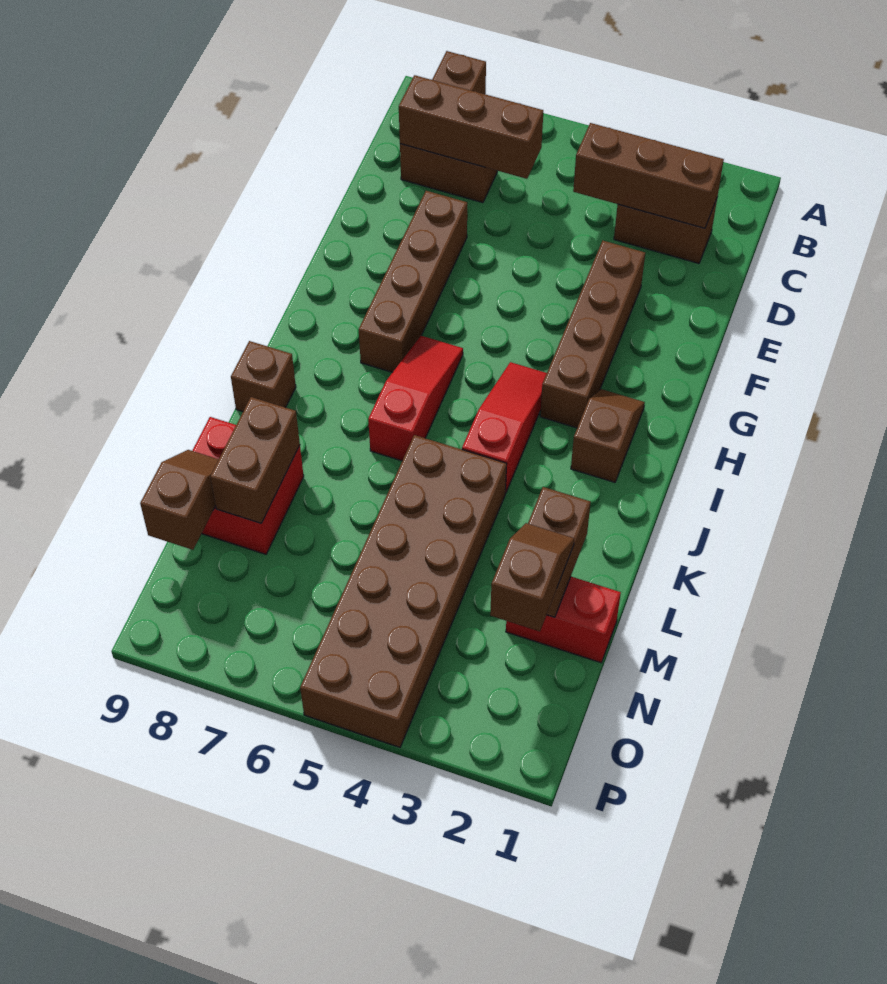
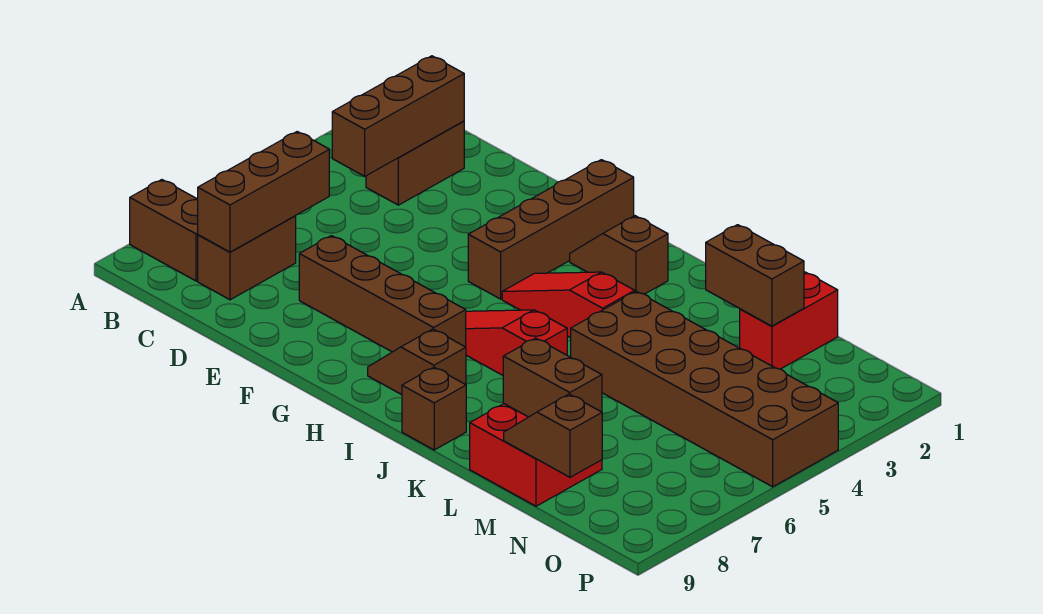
brown brick E3:H3 level 1 -> brown brick G1:G4 level 1
brown slope M2:N2 level 3 top N -> brown slope H8:I8 level 1 top I

